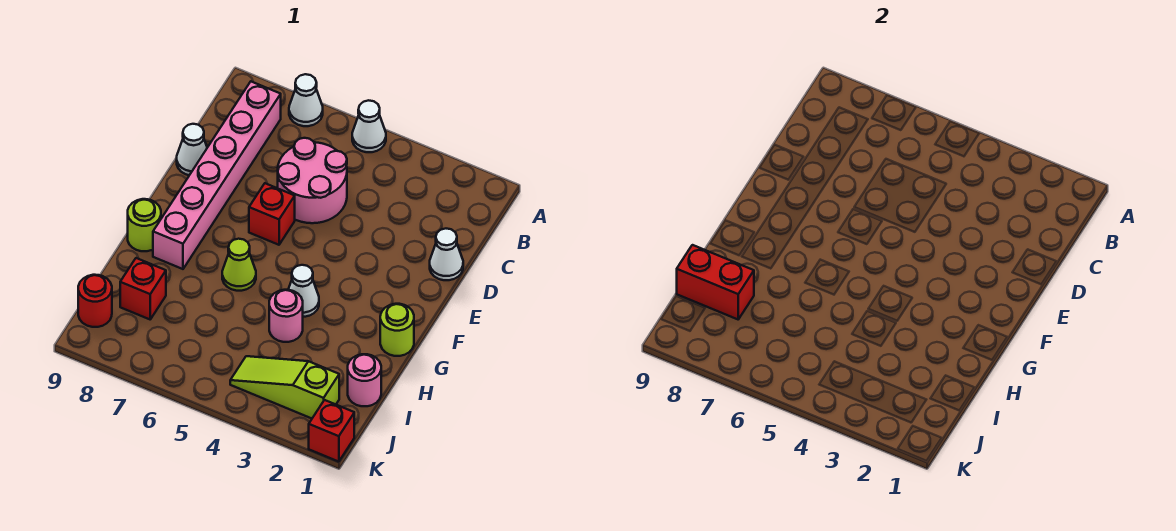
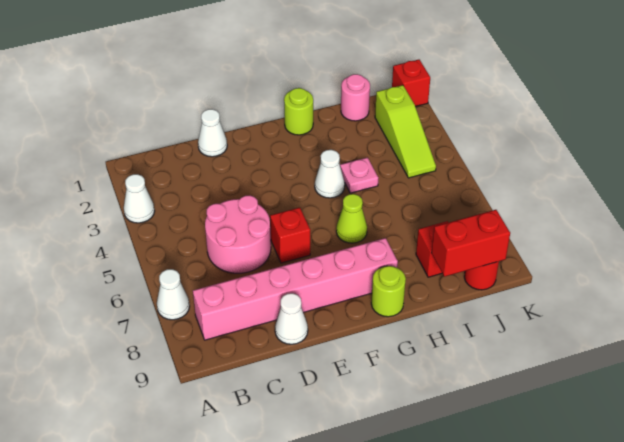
white cone A5 level 1 -> white cone A3 level 1
pink round brick H4 level 1 -> pink plate H4 level 1
red brick I8:I9 level 2 -> red brick I9:J9 level 2

